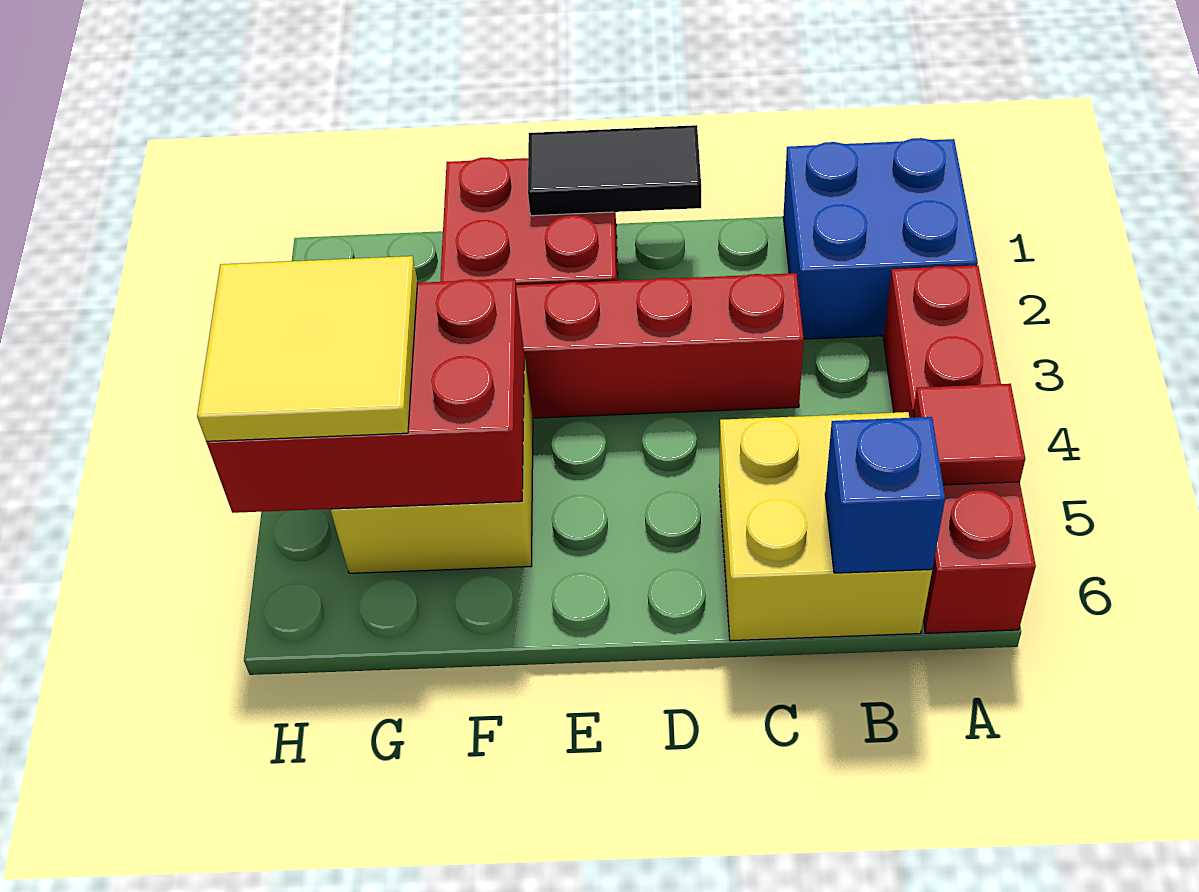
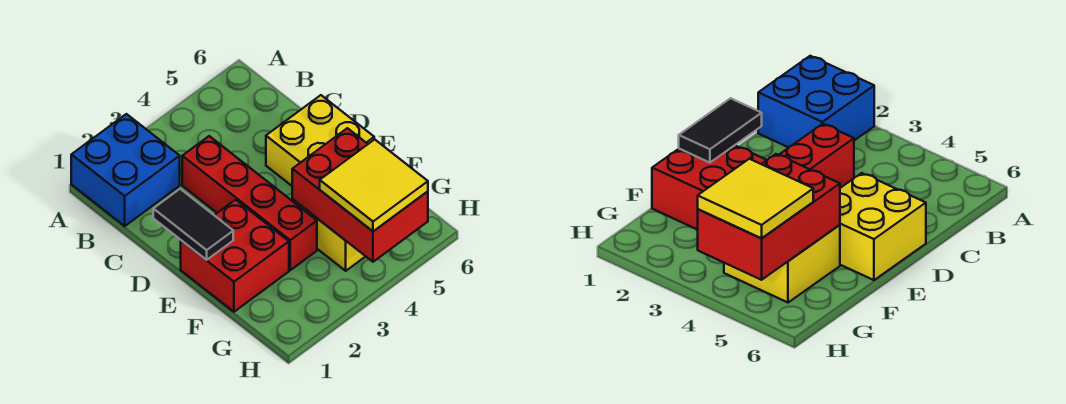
red brick A3:A6 level 1 -> none
red tile A5 level 2 -> none
yellow brick B5:C6 level 1 -> yellow brick D5:E6 level 1
blue brick B6 level 2 -> none

